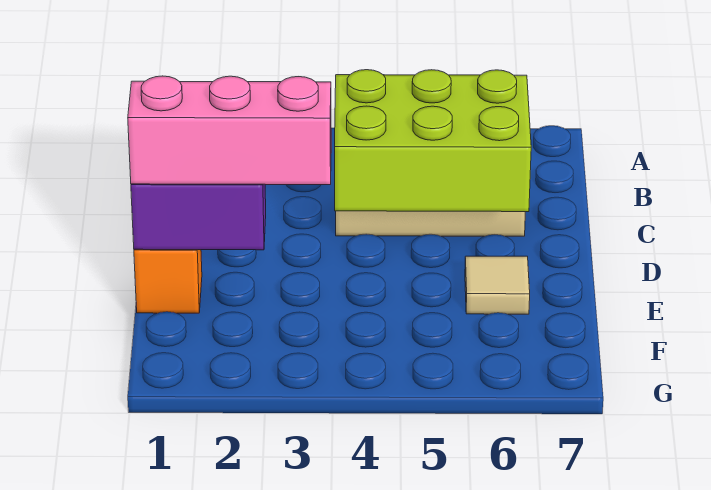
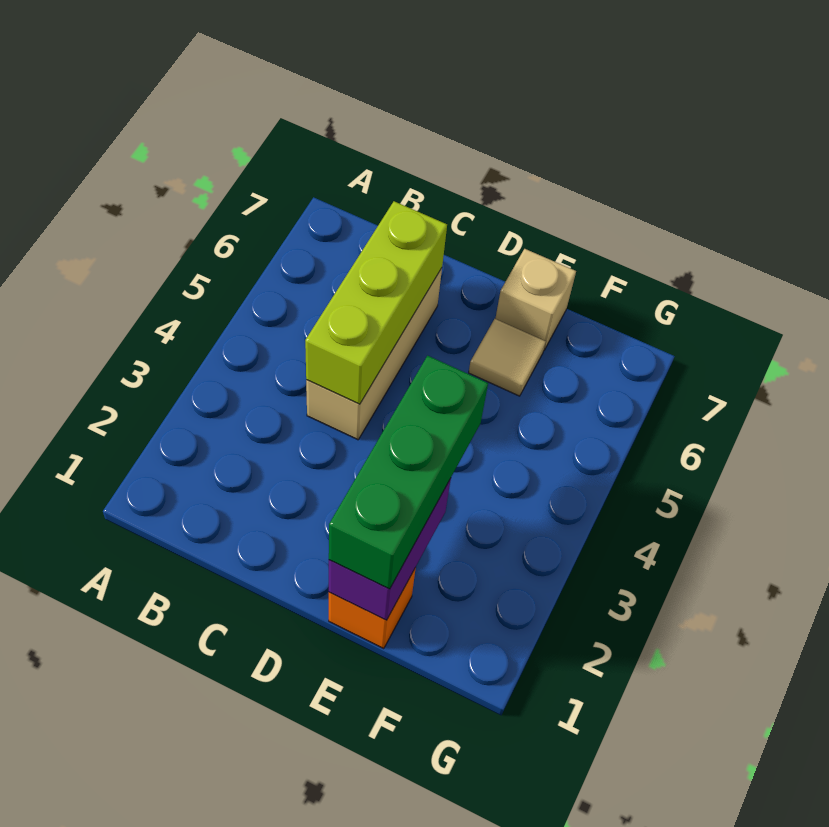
lime brick C4:D6 level 2 -> lime brick C4:C6 level 2
pink brick E1:E3 level 3 -> green brick E1:E3 level 3
none -> tan brick E7 level 1

